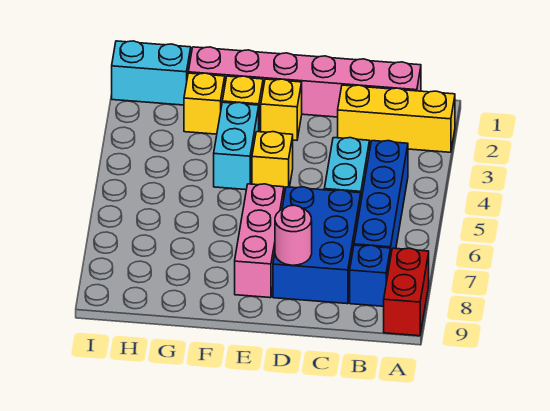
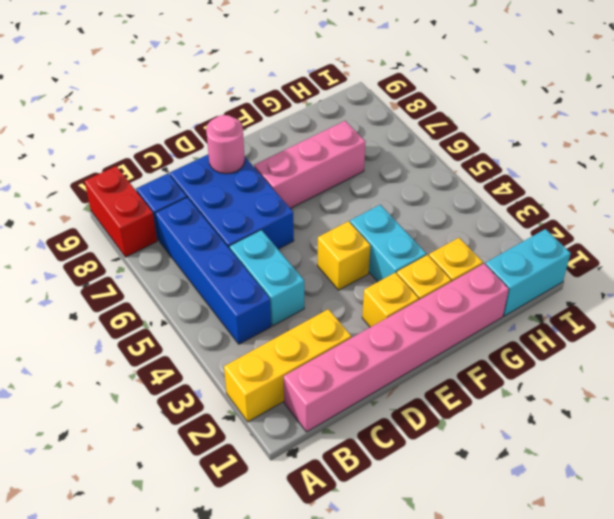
pink brick E6:E8 level 1 -> pink brick E7:G7 level 1

